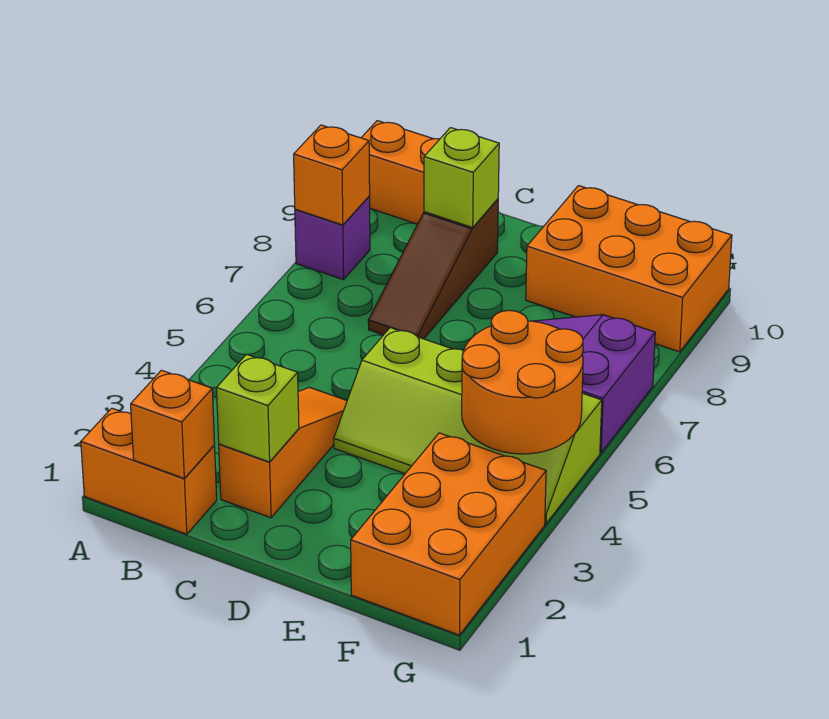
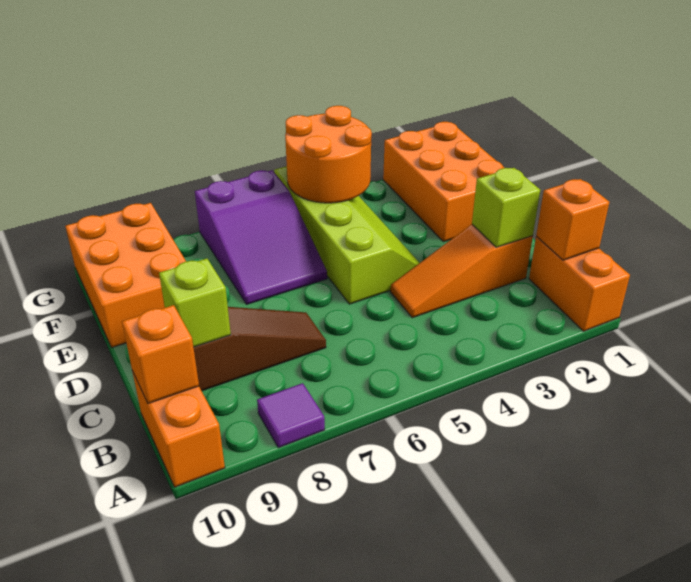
purple brick A8 level 1 -> purple tile A8 level 1
orange brick A8 level 2 -> orange brick B10 level 2
orange brick F1:G3 level 1 -> orange brick E1:G2 level 1

